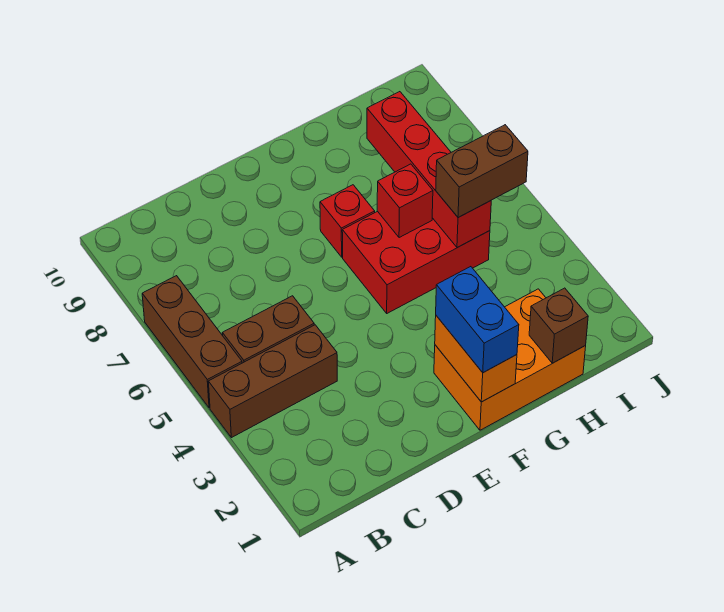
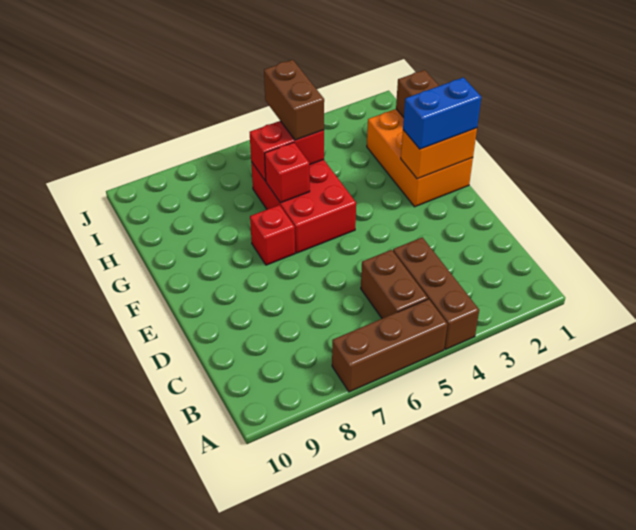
red brick H5:H8 level 2 -> red brick H5:H6 level 2

